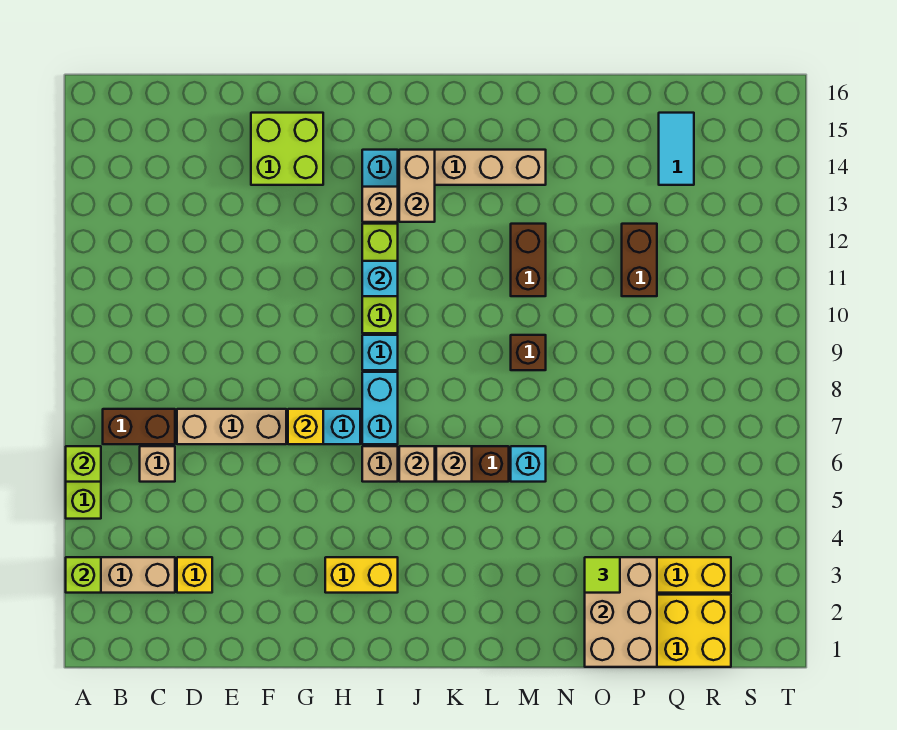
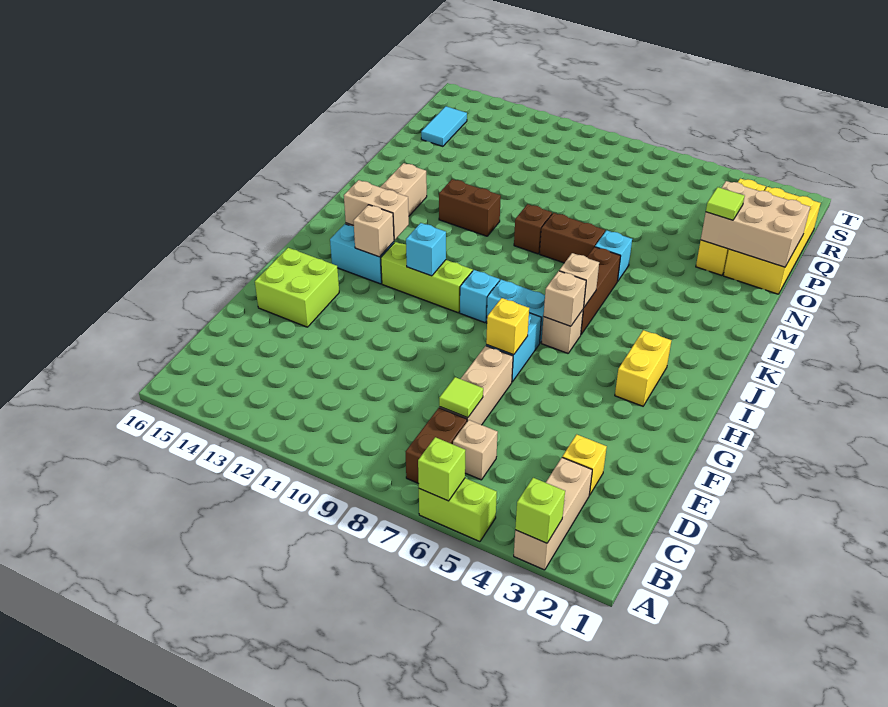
none -> lime tile D7 level 2
tan brick K6 level 2 -> tan brick I6 level 2
brown brick P11:P12 level 1 -> brown brick M7:M8 level 1
cyan tile Q14:Q15 level 1 -> cyan tile Q15:R15 level 1

